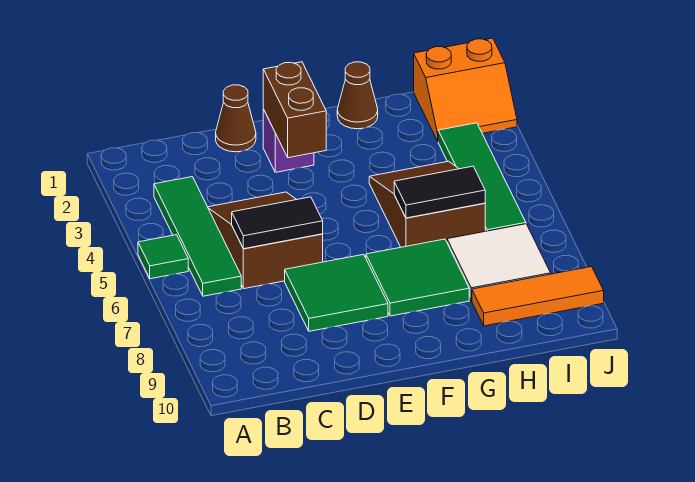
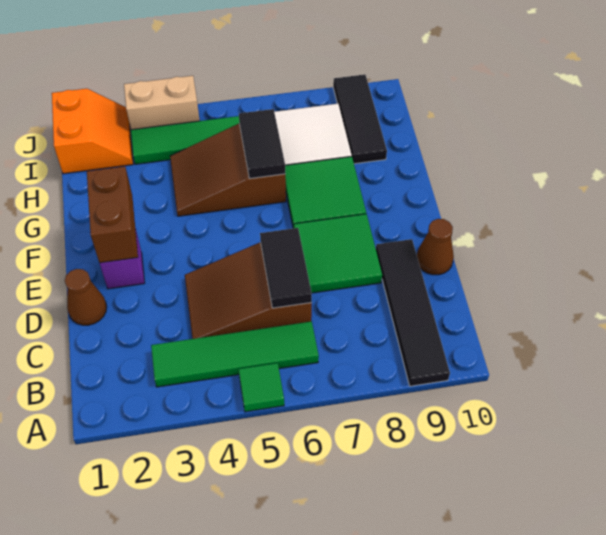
none -> black tile A9:D9 level 1
brown brick E2:E3 level 2 -> brown brick E2:F2 level 2
brown cone G1 level 1 -> brown cone D10 level 1
orange tile H9:J9 level 1 -> black tile H9:J9 level 1
none -> tan brick J3:J4 level 1

